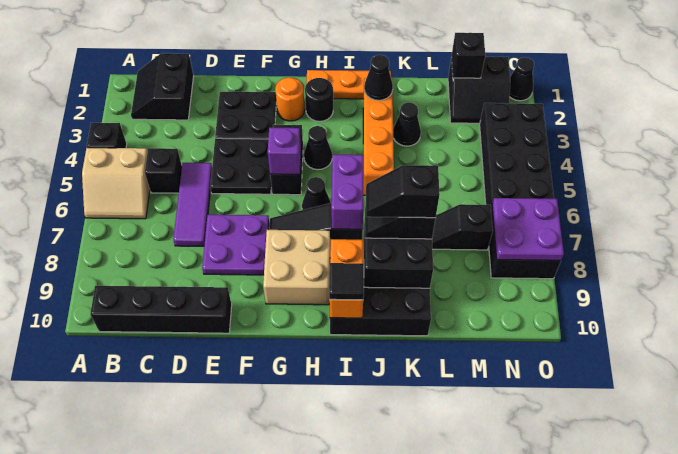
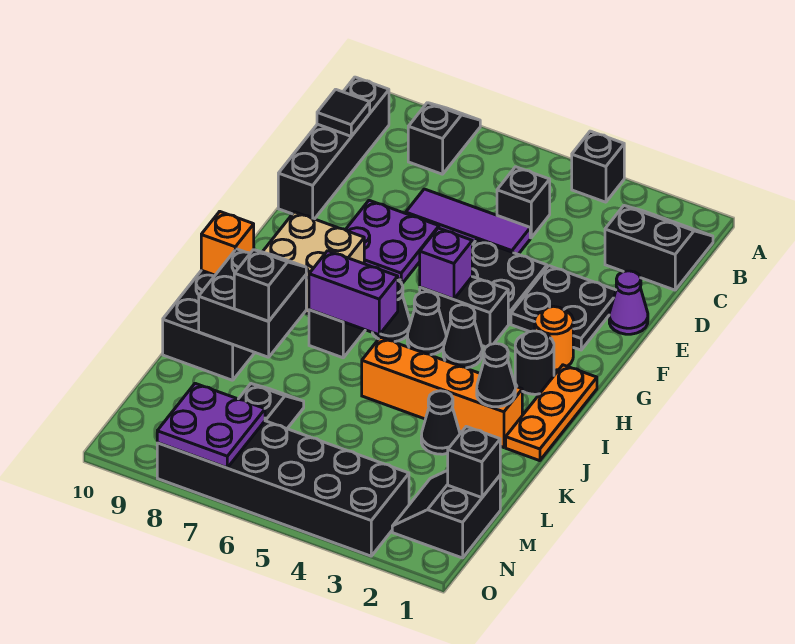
tan slope A5:B6 level 1 top 5 -> none
none -> purple cone E1 level 1
orange brick I9:I10 level 2 -> orange brick I10 level 2
black tile I10 level 3 -> black tile C10 level 2
black slope J8:K8 level 4 top K -> black slope A8:B8 level 1 top B
black cone O1 level 1 -> black cone H5 level 1

